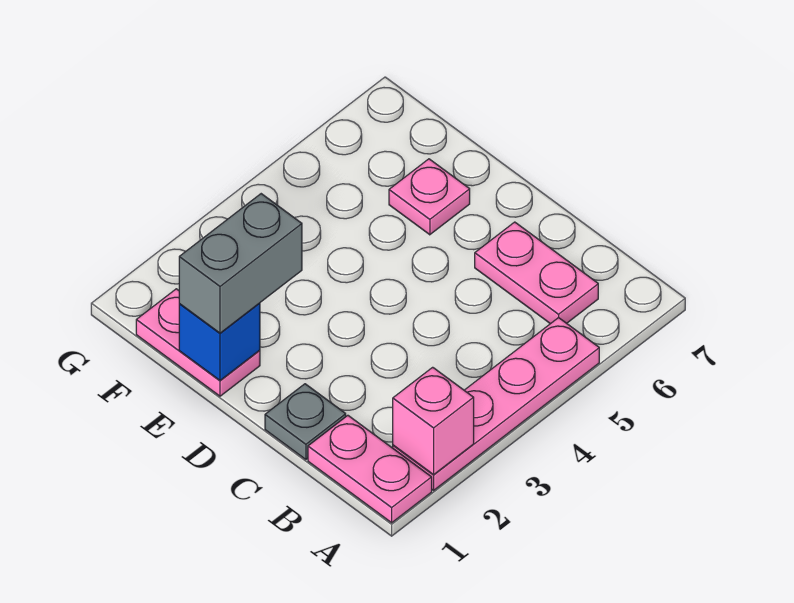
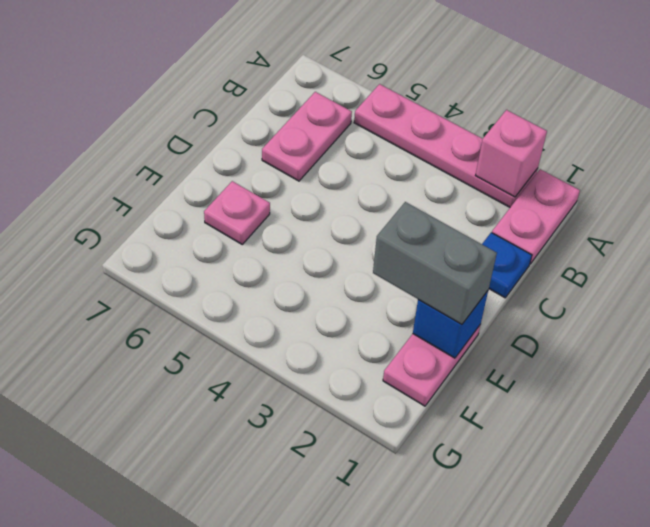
grey plate C1 level 1 -> blue plate C1 level 1

